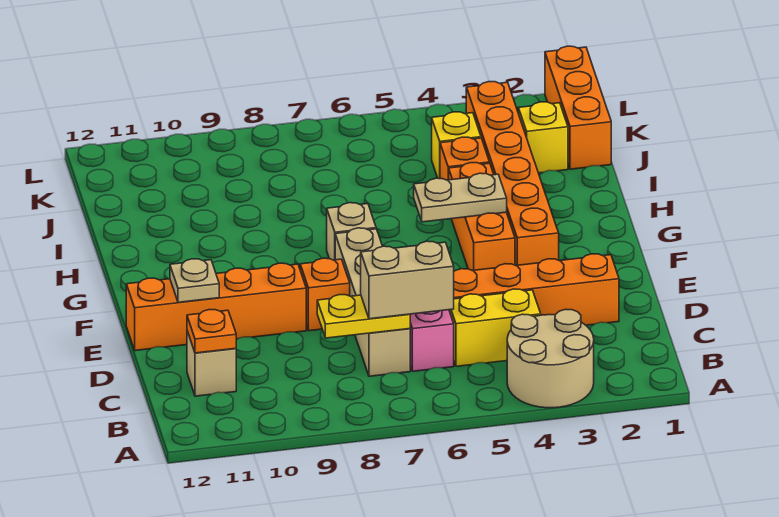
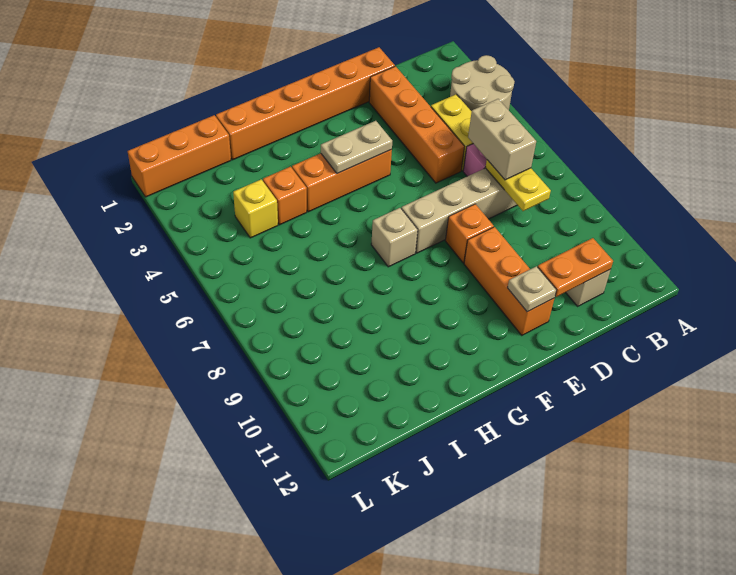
orange plate C11 level 2 -> orange plate C11:D11 level 2
orange brick E9:E12 level 1 -> orange brick E9:E11 level 1
orange brick F3:K3 level 1 -> orange brick D1:I1 level 1
tan plate G4:G5 level 2 -> tan plate F4:G4 level 2
yellow brick J2 level 1 -> none

